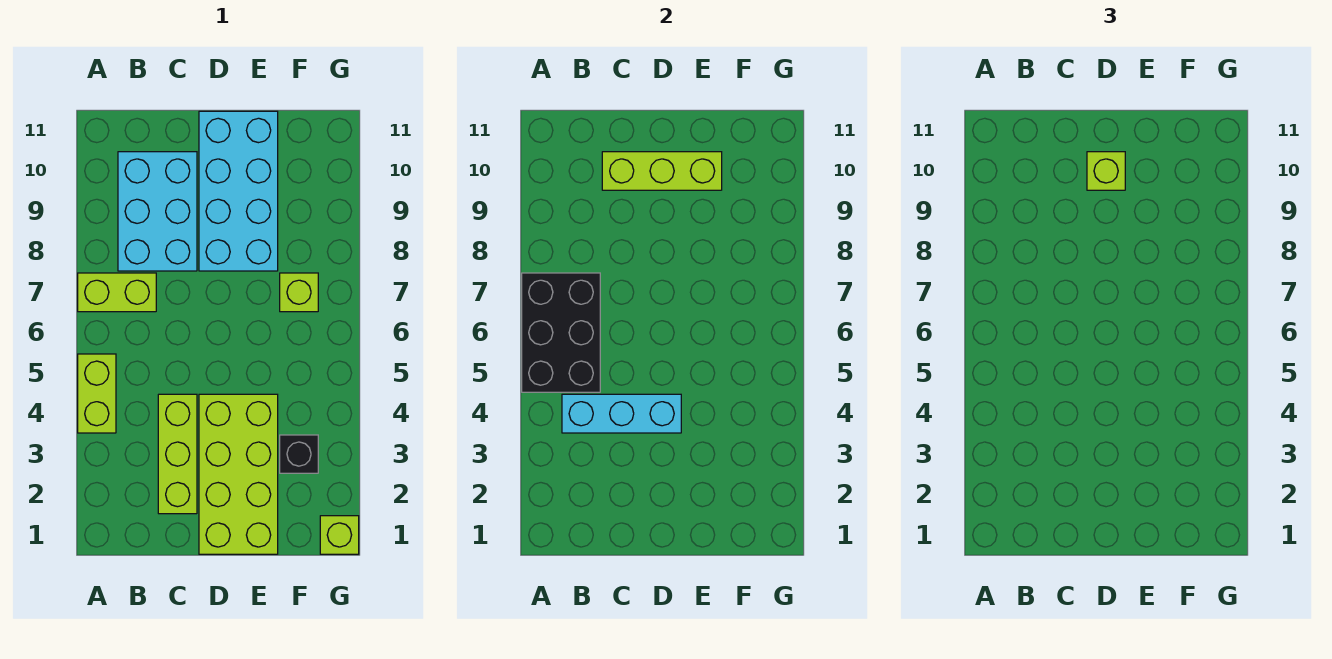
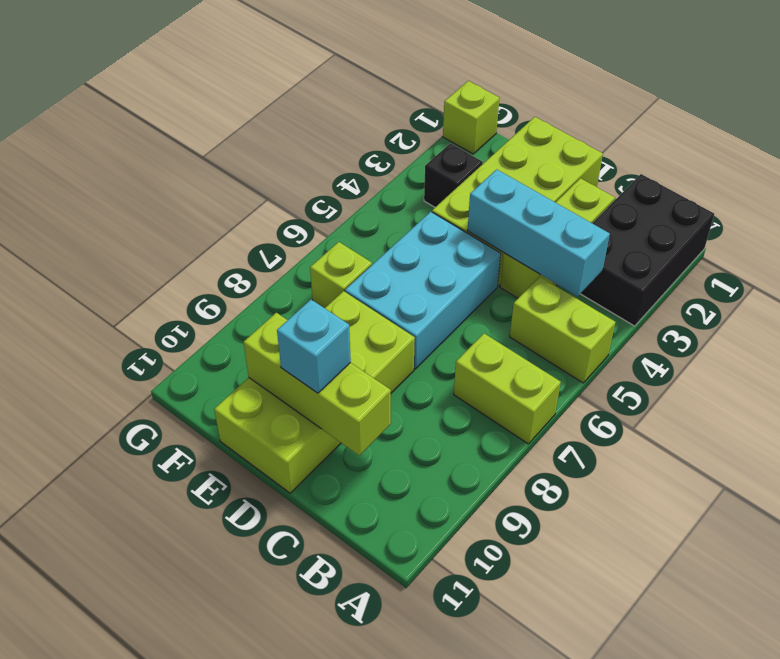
lime brick A4:A5 level 1 -> lime brick A5:B5 level 1
black brick A5:B7 level 2 -> black brick A1:B3 level 1
cyan brick B8:C10 level 1 -> cyan brick D5:E7 level 1
cyan brick D8:E11 level 1 -> lime brick D8:E11 level 1
lime brick D10 level 3 -> cyan brick D10 level 3

